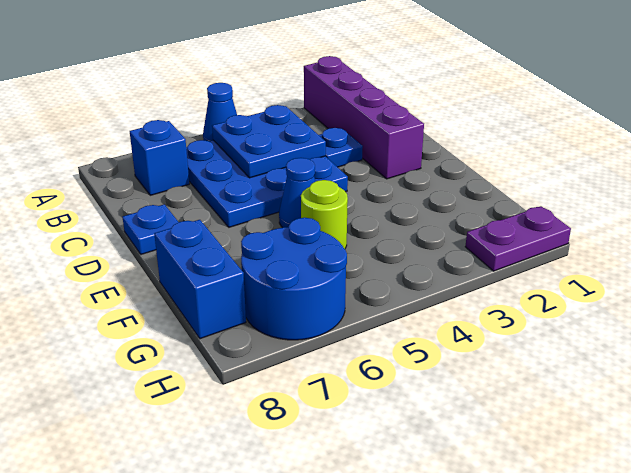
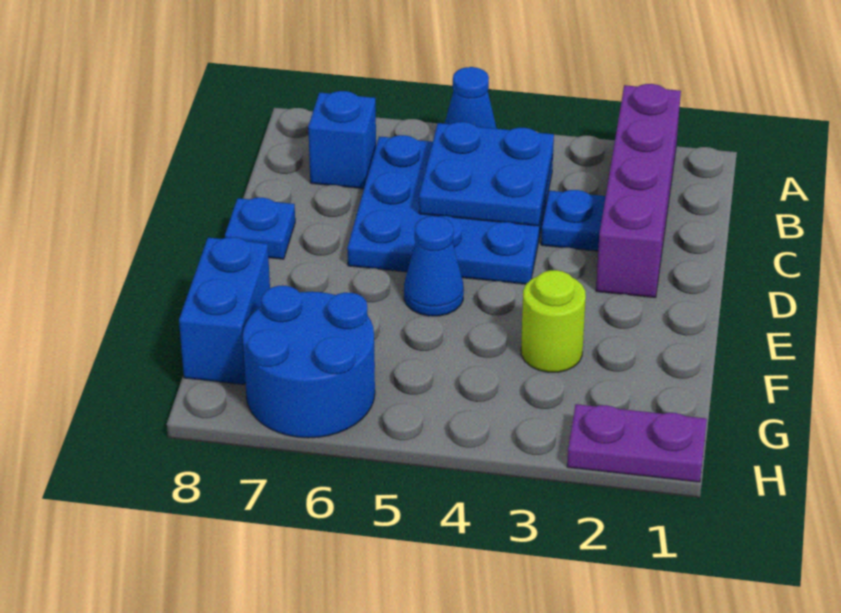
lime round brick F5 level 1 -> lime round brick F3 level 1

